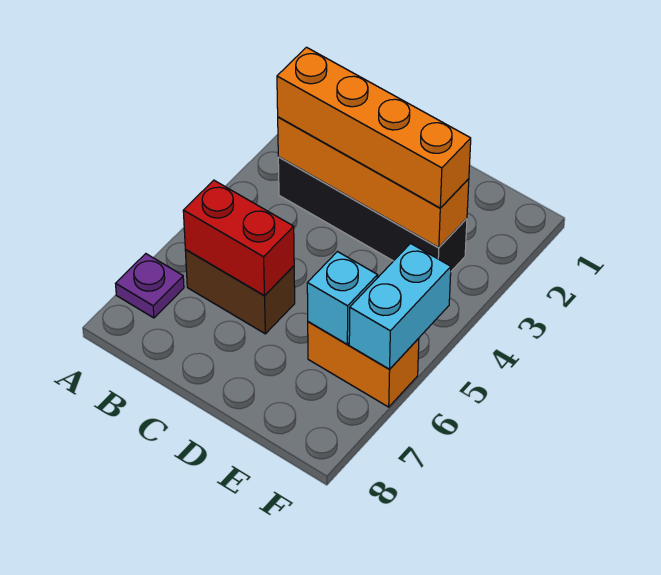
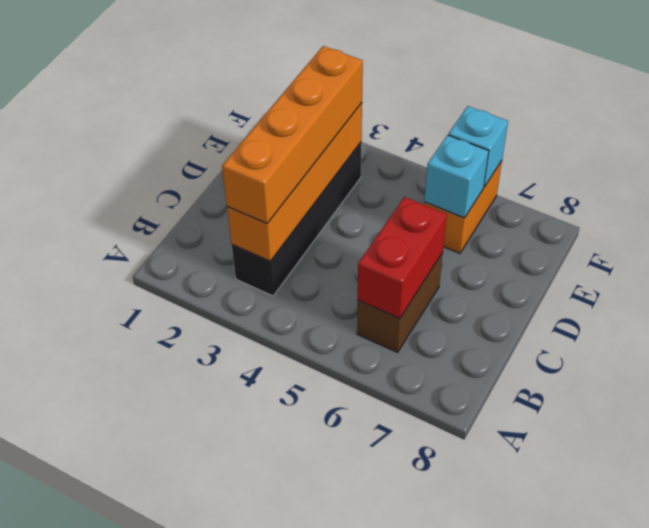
purple plate A7 level 1 -> none
cyan brick F5:F6 level 2 -> cyan brick F6 level 2

